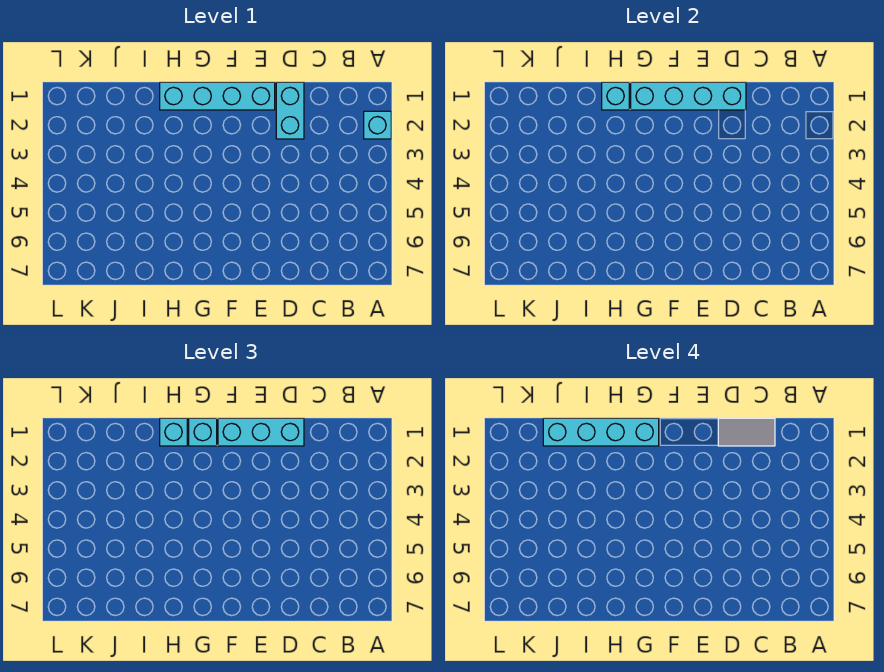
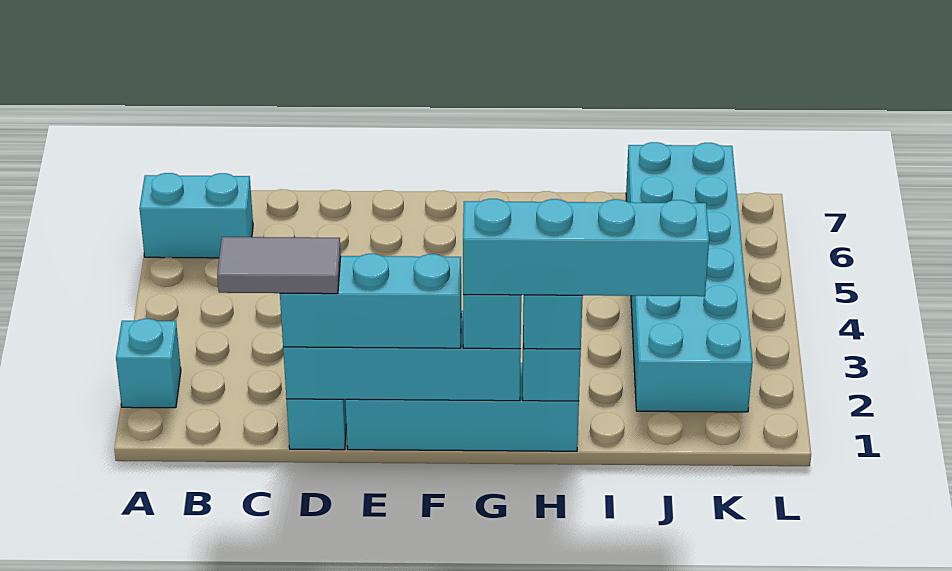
none -> cyan brick A6:B6 level 1
none -> cyan brick J2:K7 level 1

